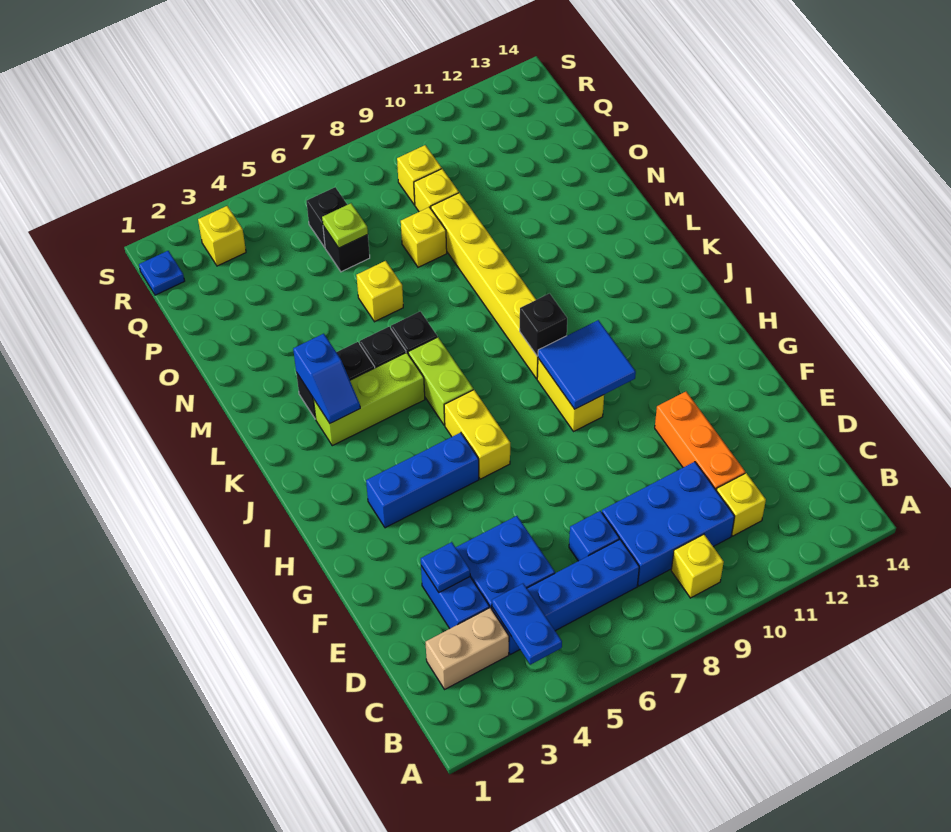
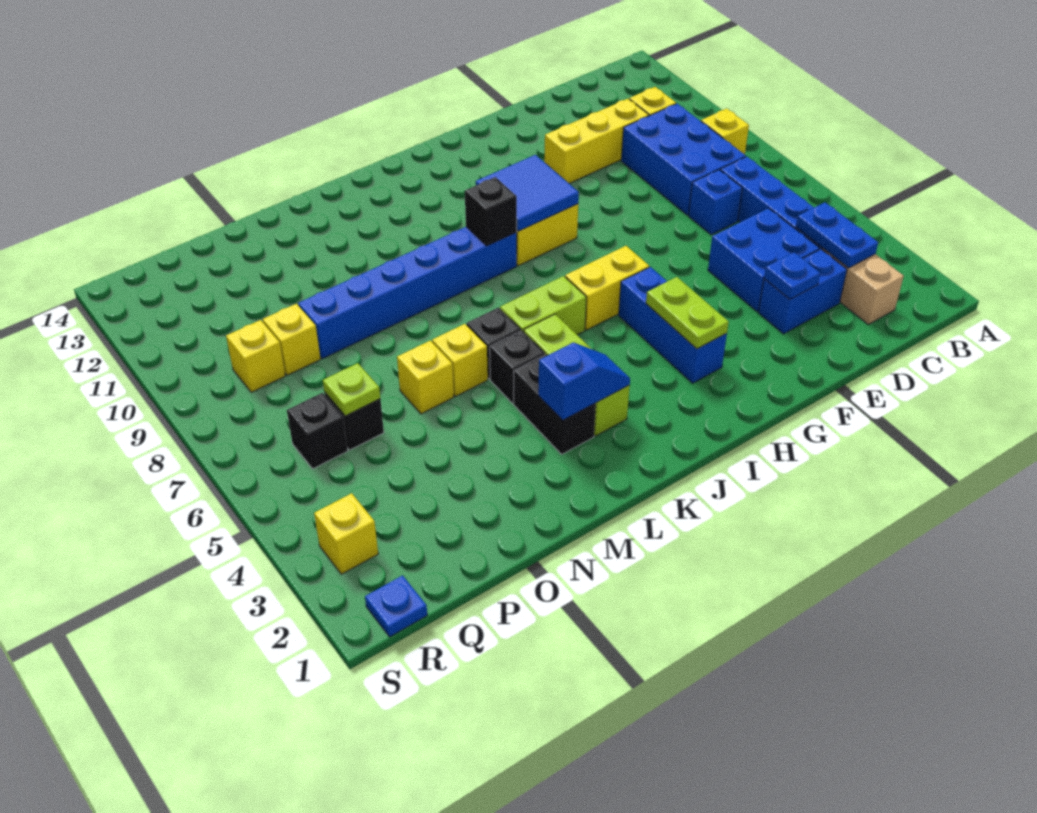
blue plate B4:C4 level 2 -> blue plate C3:C4 level 2
orange brick D11:F11 level 1 -> yellow brick D11:F11 level 1
none -> lime plate H3:H4 level 2
yellow brick J9:O9 level 1 -> blue brick J9:O9 level 1
yellow brick O8 level 1 -> yellow brick M6 level 1

